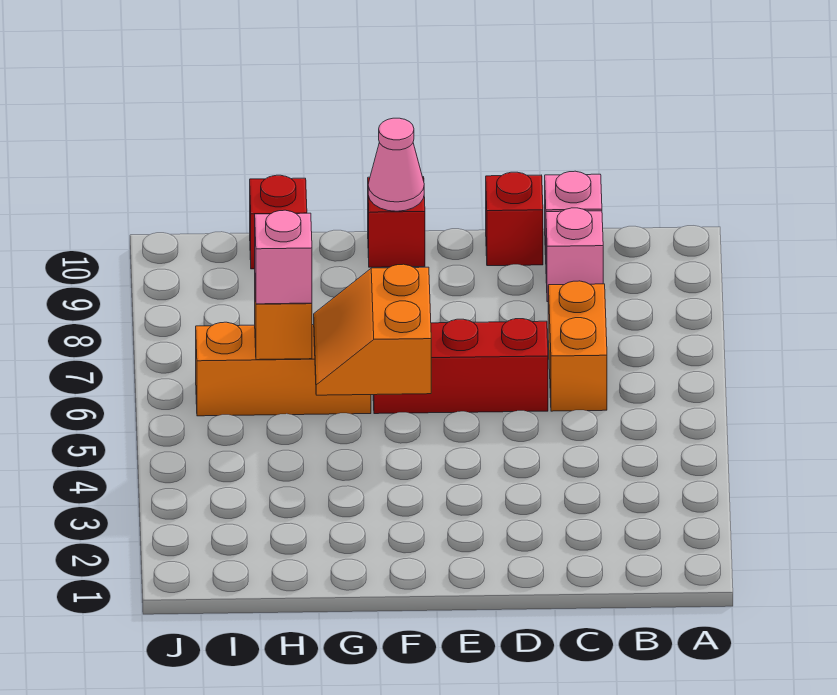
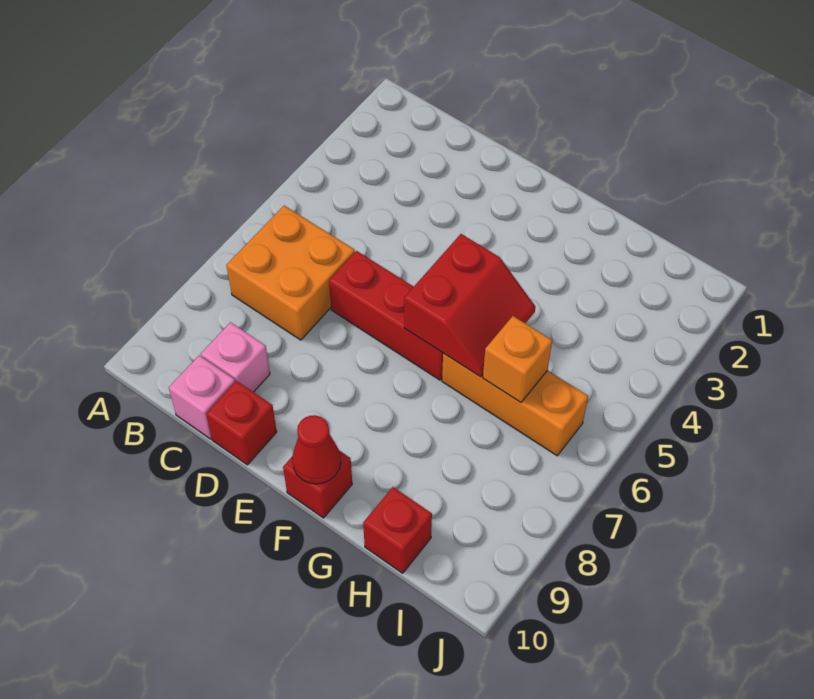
orange brick C6:C7 level 1 -> orange brick B6:C7 level 1
orange slope F5:G6 level 2 top F -> red slope F5:G6 level 2 top F
pink cone F10 level 2 -> red cone F10 level 2
pink brick H6 level 3 -> none

